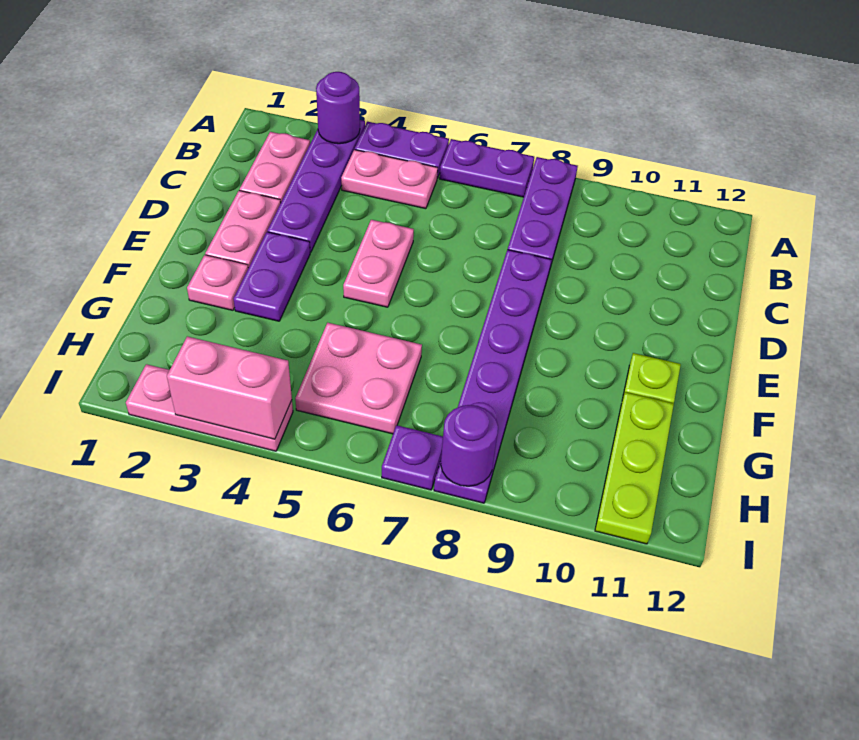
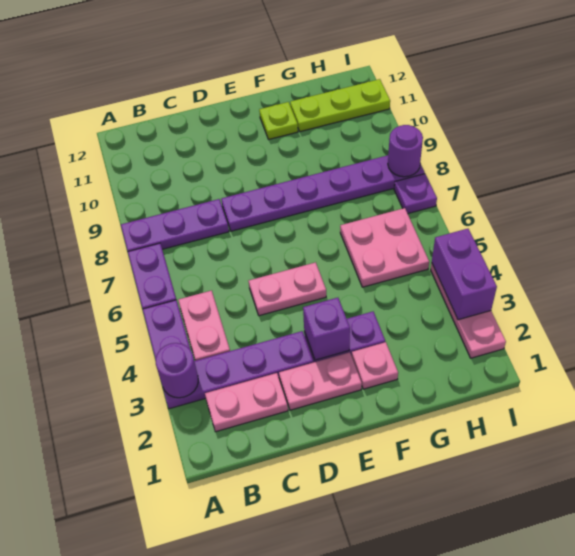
none -> purple brick E3 level 2
pink brick I3:I4 level 2 -> purple brick I3:I4 level 2

